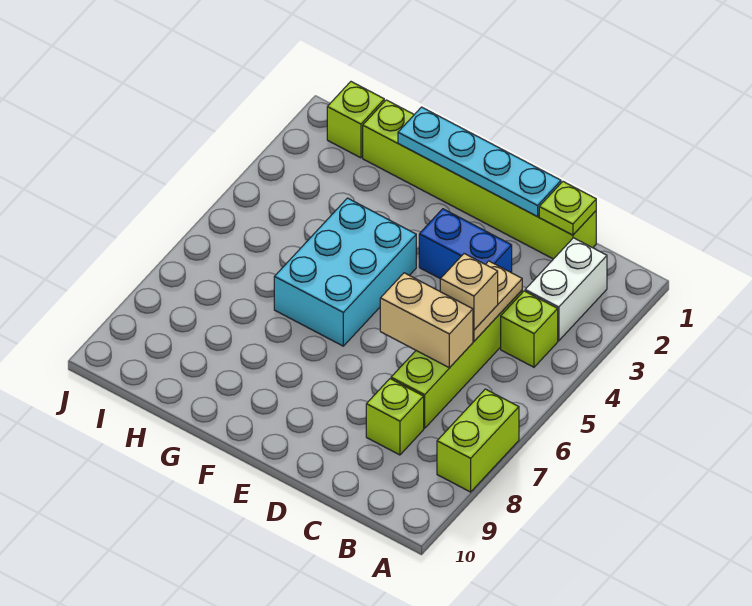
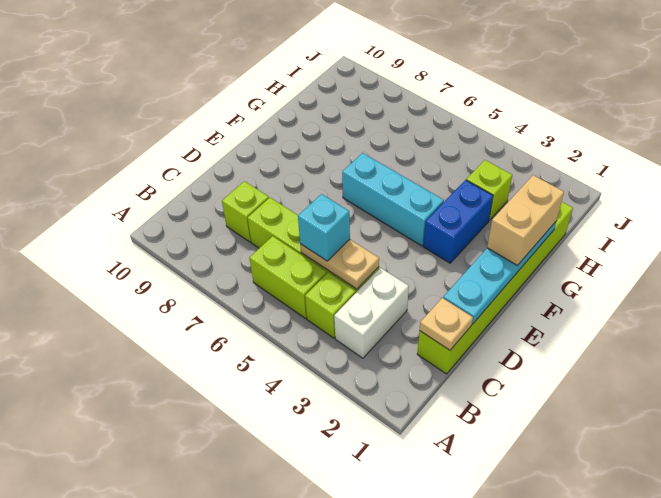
lime brick A7:A8 level 1 -> lime brick B5:B6 level 1
white brick B2:B3 level 1 -> white brick B3:C3 level 1
lime plate C1 level 2 -> tan plate C1 level 2
tan brick C5 level 3 -> cyan brick C5 level 3
tan brick C6:D6 level 2 -> tan brick F1:G1 level 3
blue brick D3:E3 level 1 -> blue brick F3:G3 level 1
cyan brick F4:G6 level 1 -> cyan brick F4:F6 level 1
lime brick I1 level 1 -> lime brick H3 level 1

